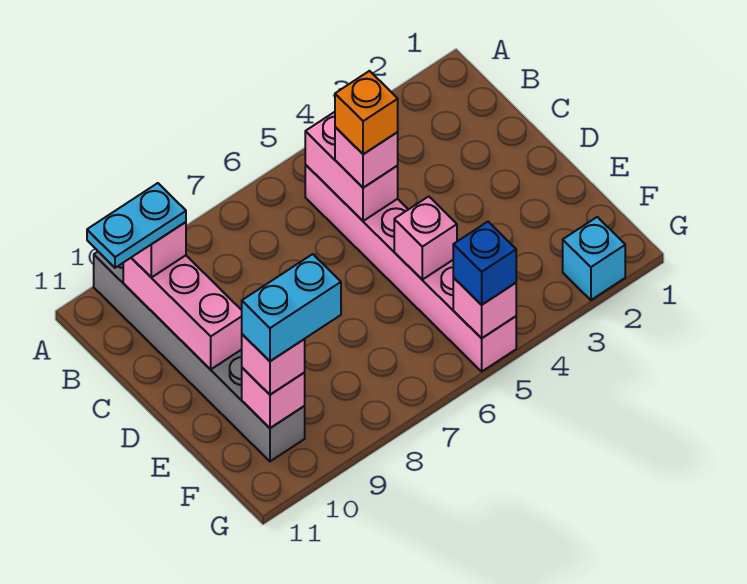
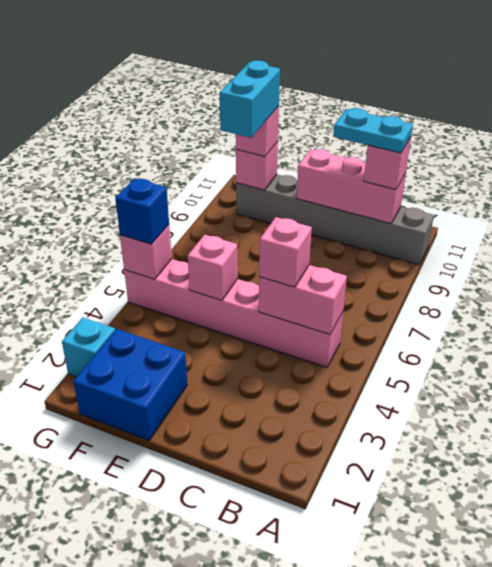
cyan plate B10:B11 level 4 -> cyan plate B10:C10 level 4
orange brick C5 level 4 -> none
none -> blue brick E1:F2 level 1

